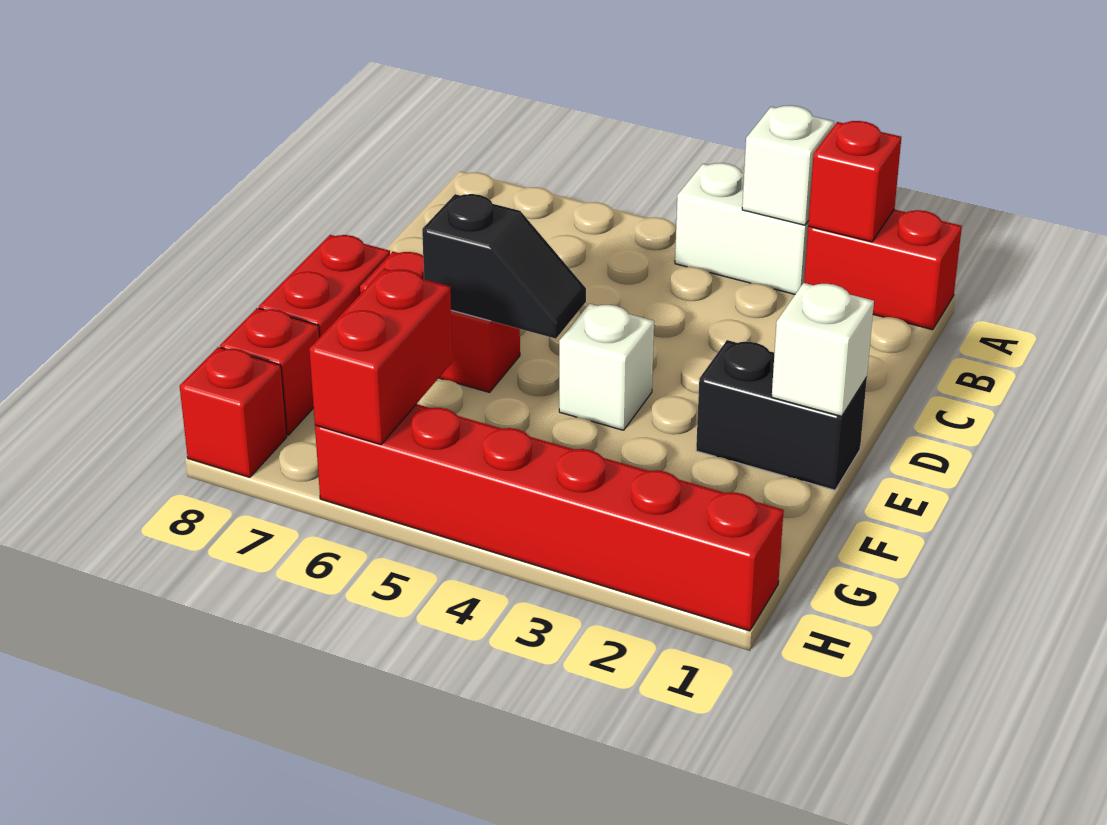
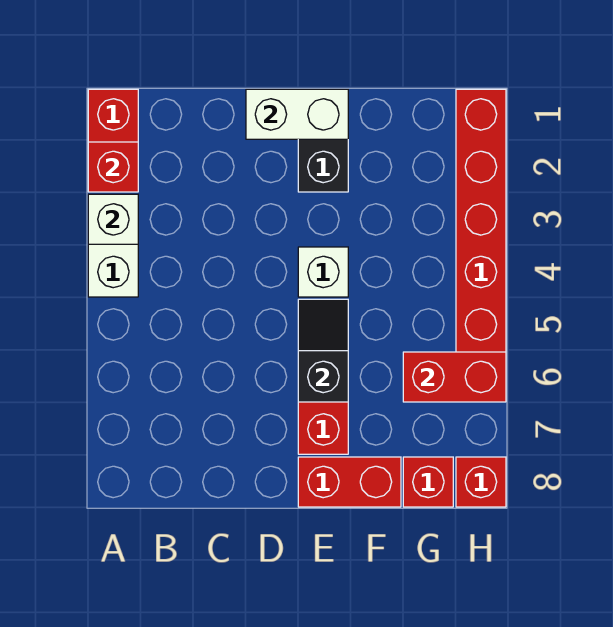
white brick E1 level 2 -> white brick D1:E1 level 2

